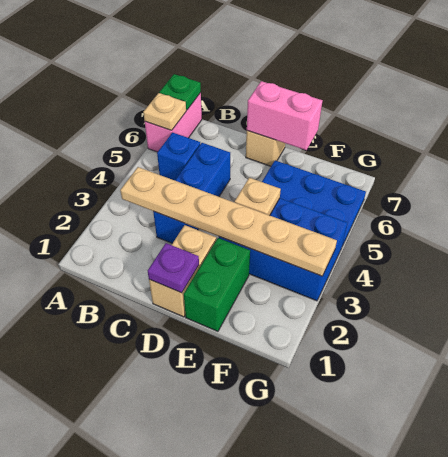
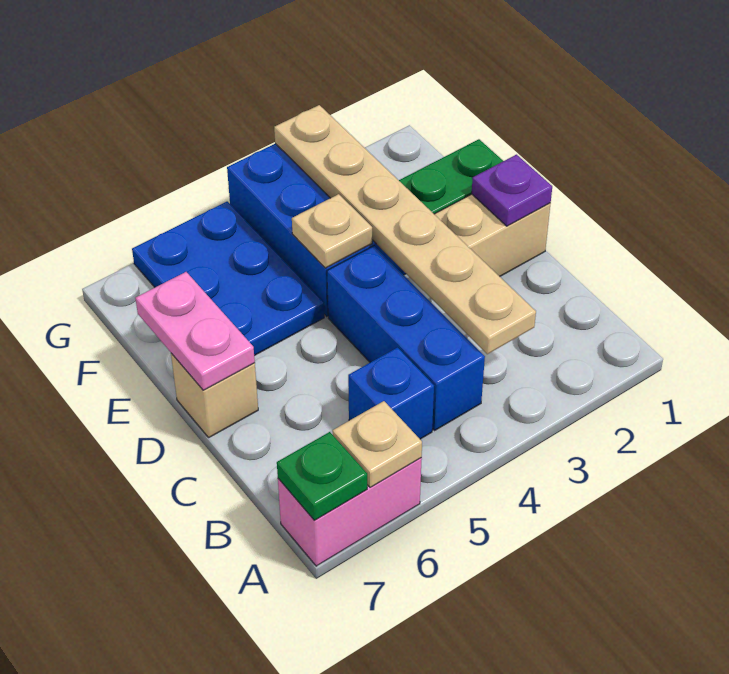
blue brick C3:C5 level 1 -> blue brick B4:D4 level 1
pink brick D7:E7 level 2 -> pink plate D7:E7 level 2

